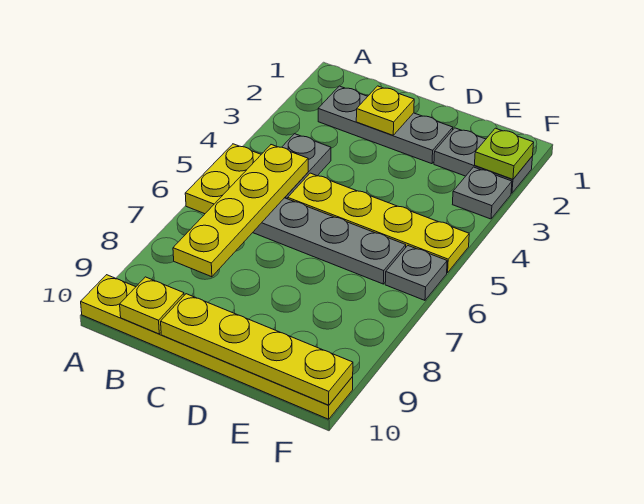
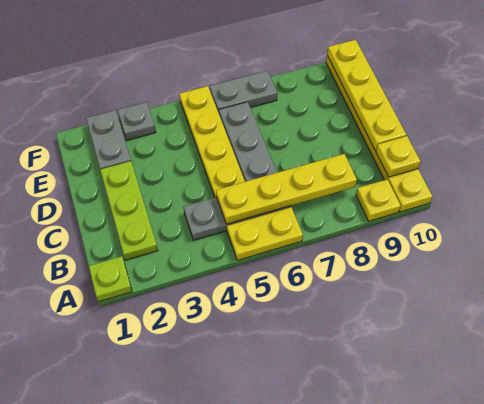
grey plate B2:D2 level 1 -> lime plate B2:D2 level 1
yellow plate C2 level 2 -> yellow plate A9 level 1
lime plate F2 level 2 -> lime plate A1 level 1
grey plate F6 level 1 -> grey plate F6:F7 level 1

